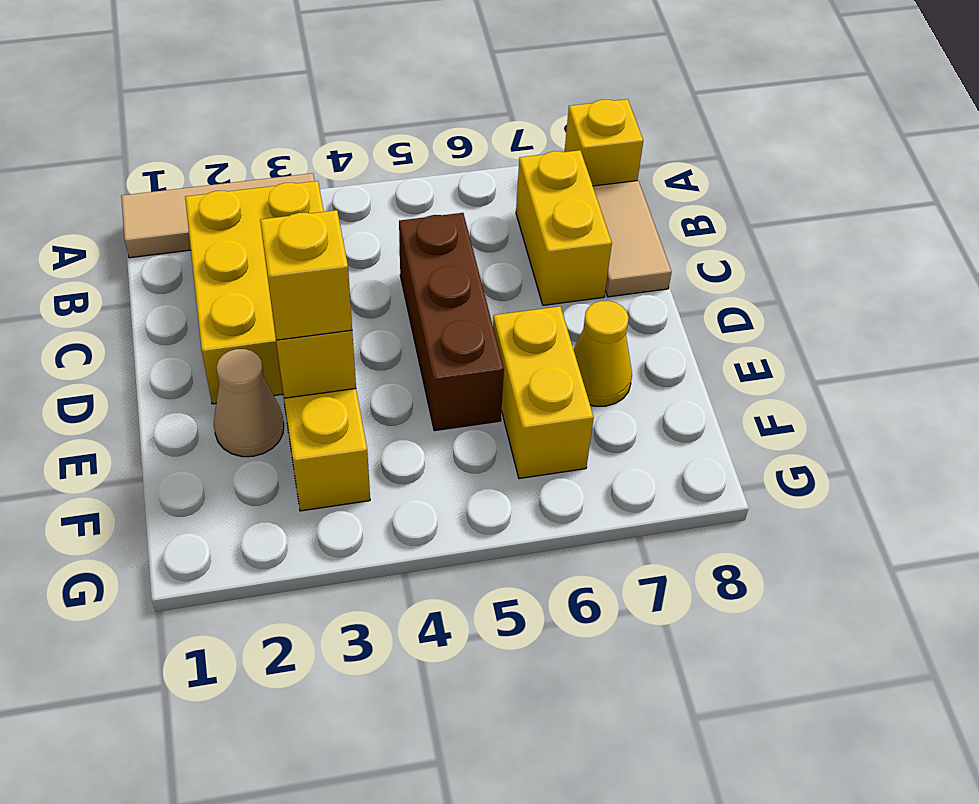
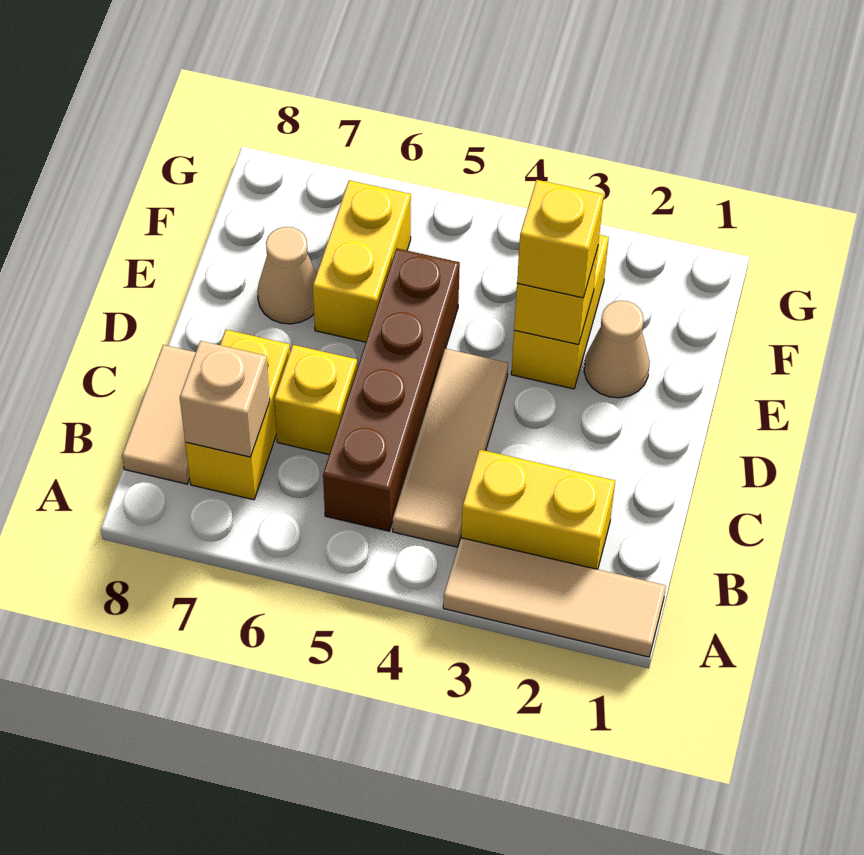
yellow brick A8 level 1 -> yellow brick C6 level 1
yellow brick B2:D3 level 1 -> yellow brick B2:B3 level 1
none -> tan tile B4:D4 level 1
none -> tan brick B7 level 2
brown brick C5:E5 level 1 -> brown brick B5:E5 level 1
yellow cone E7 level 1 -> tan cone E7 level 1

